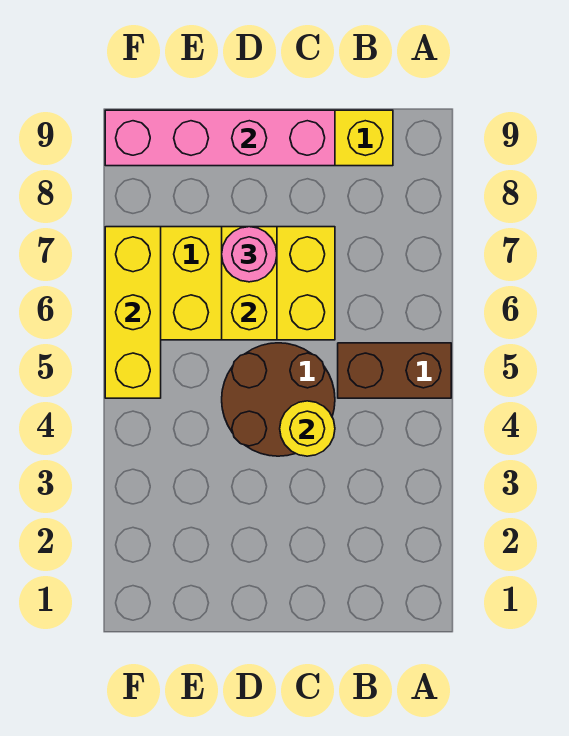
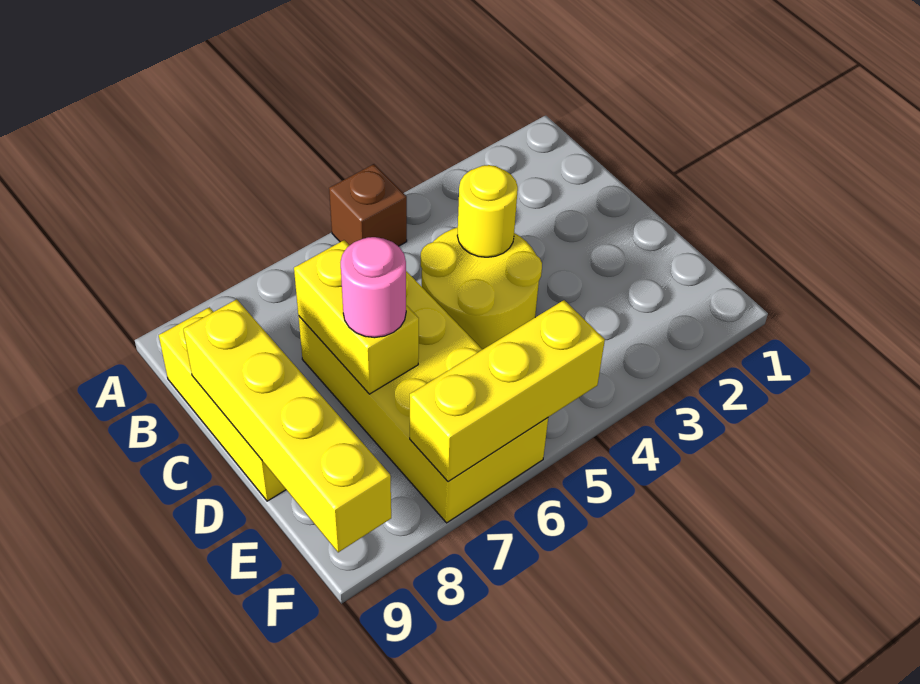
brown brick A5:B5 level 1 -> brown brick A5 level 1
brown round brick C4:D5 level 1 -> yellow round brick C4:D5 level 1
pink brick C9:F9 level 2 -> yellow brick C9:F9 level 2
yellow brick D6:D7 level 2 -> yellow brick C7:D7 level 2

